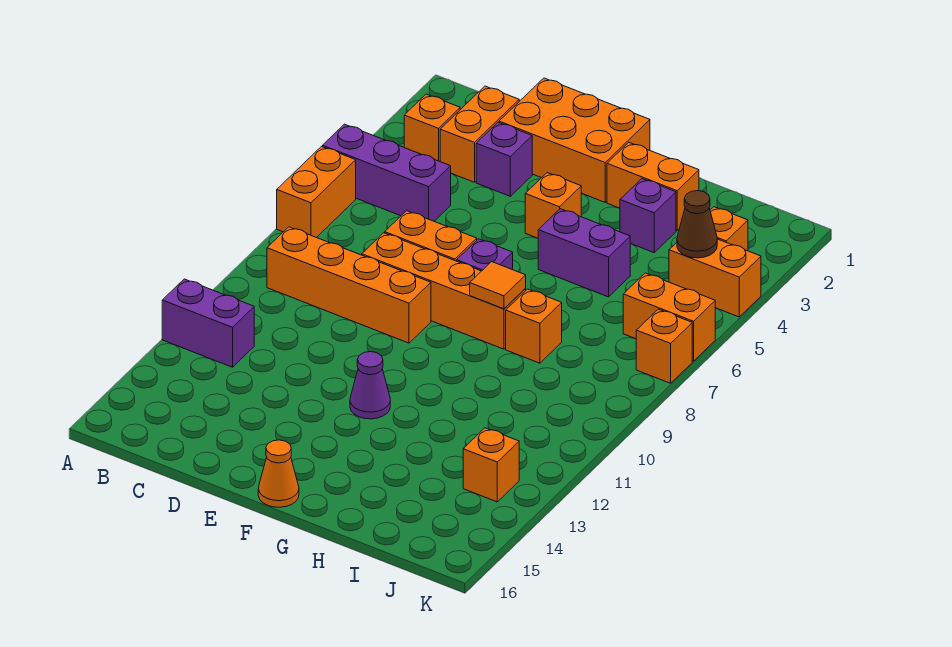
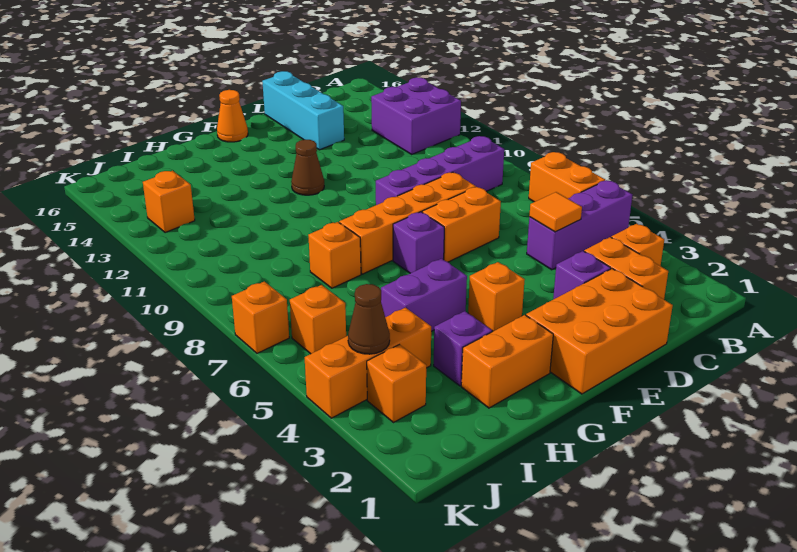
purple brick A12:B12 level 1 -> purple brick A12:B13 level 1
orange brick B9:E9 level 1 -> purple brick B9:E9 level 1
none -> cyan brick D14:D16 level 1
purple cone F12 level 1 -> brown cone F12 level 1
orange tile G8 level 2 -> orange tile C5 level 2
orange brick J4:K4 level 1 -> orange brick I4:K4 level 1
orange brick J6:K6 level 1 -> orange brick J6 level 1

